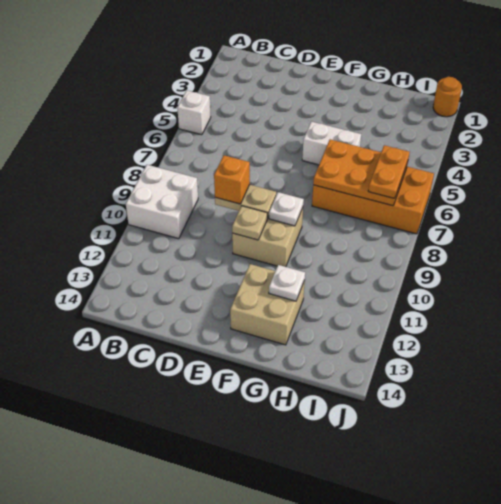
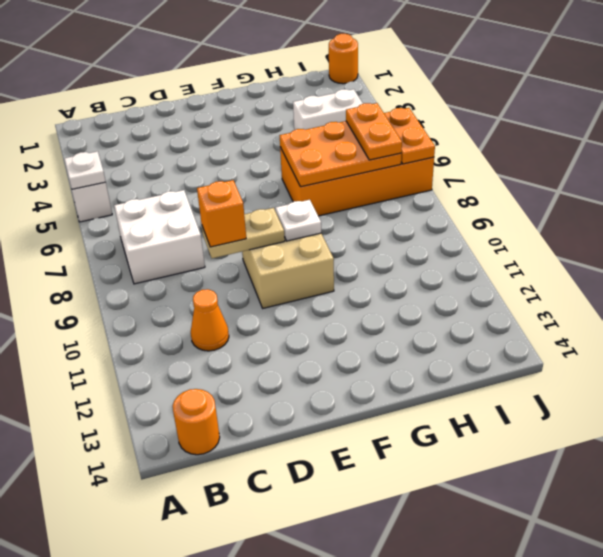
white brick A9:B10 level 1 -> white brick B7:C8 level 1
none -> orange round brick B14 level 1
none -> orange cone C11 level 1
tan plate E10 level 2 -> none
white brick F5:G5 level 1 -> white brick H4:I4 level 1
tan brick F12:G13 level 1 -> none
white plate G12 level 2 -> white plate A5 level 2
none -> orange plate J6:J7 level 2

